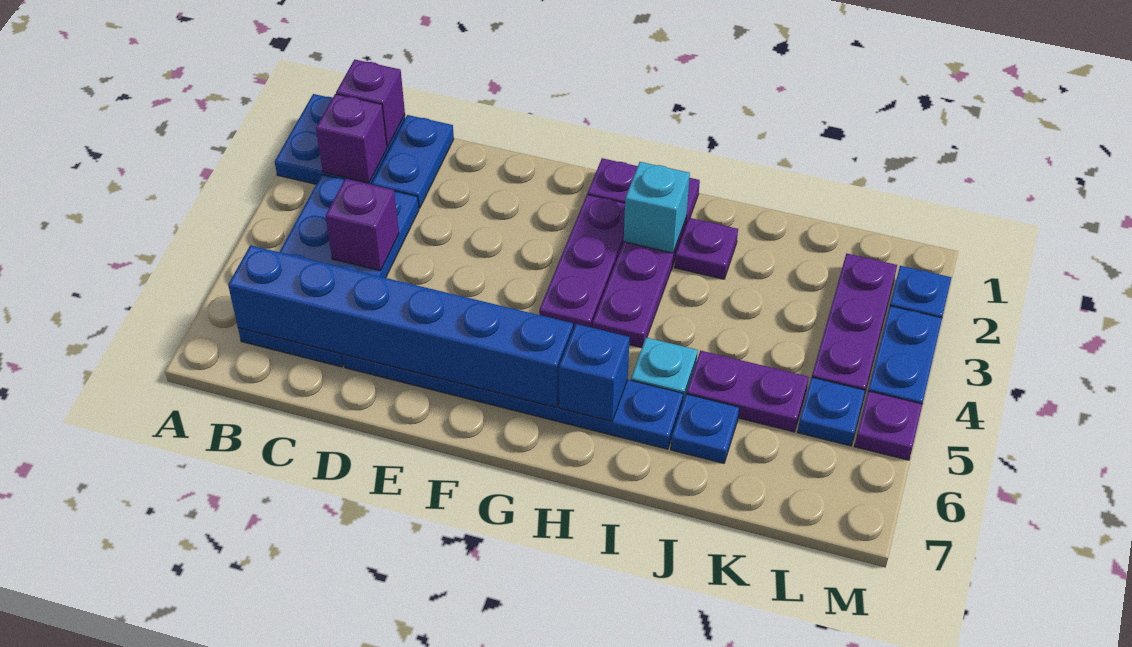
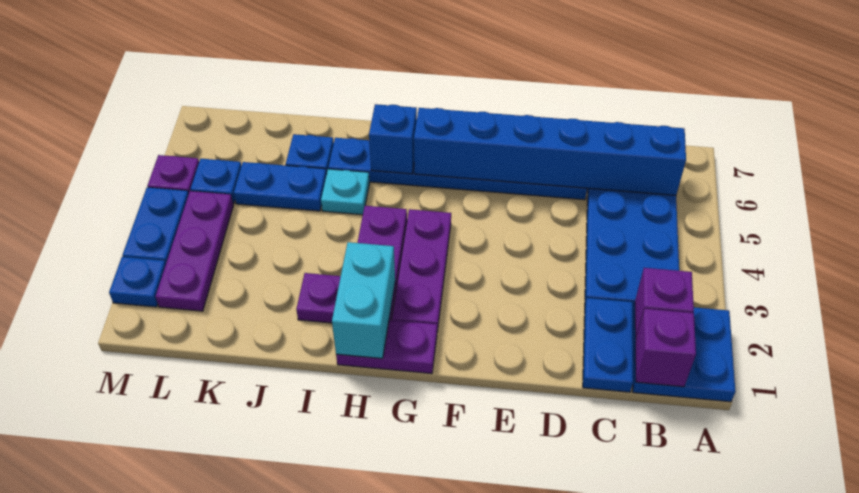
purple brick C4 level 2 -> none
cyan brick H2 level 2 -> cyan brick H1:H2 level 2
purple plate J5:K5 level 1 -> blue plate J5:K5 level 1

